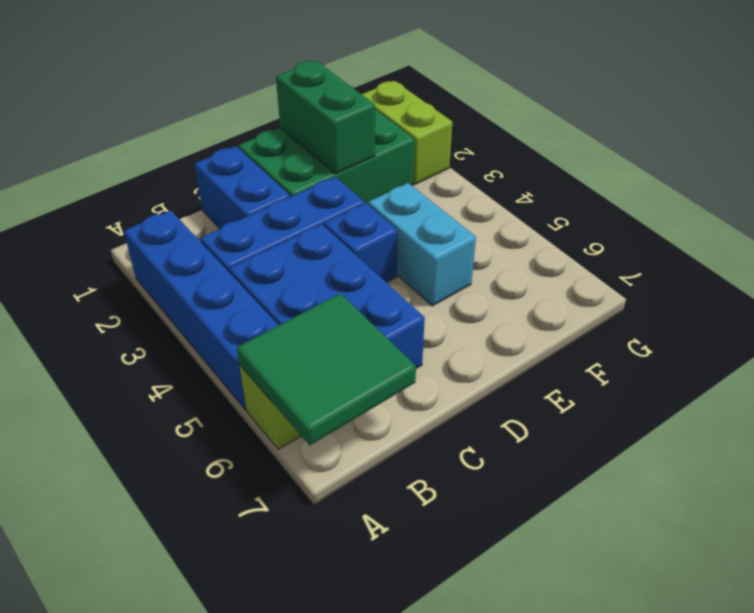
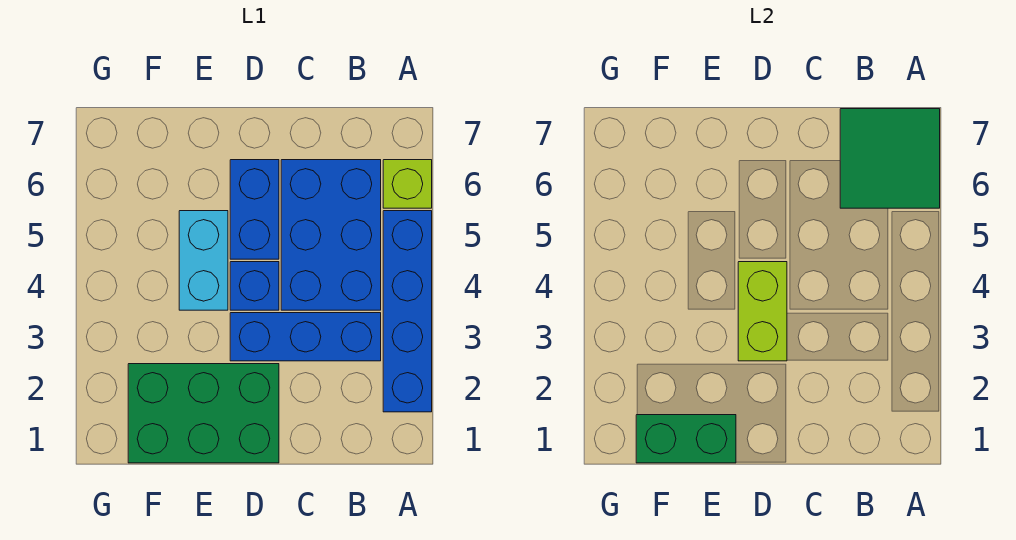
blue brick C1:C2 level 1 -> blue brick D5:D6 level 1
green brick E1:E2 level 2 -> green brick E1:F1 level 2
lime brick G1:G2 level 1 -> lime brick D3:D4 level 2

